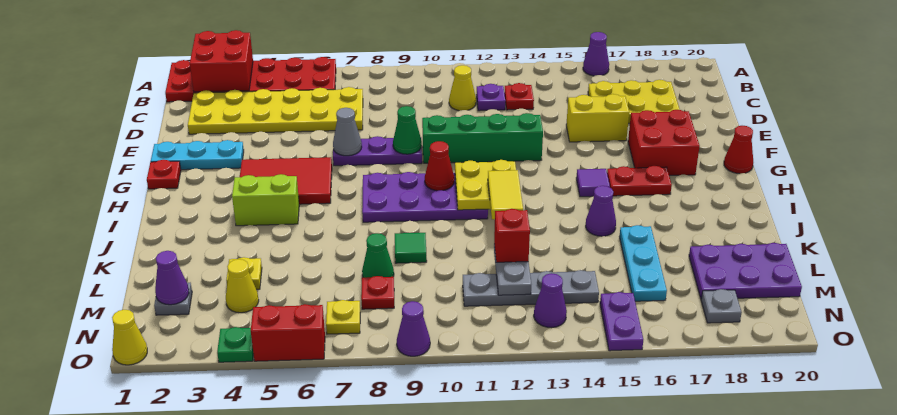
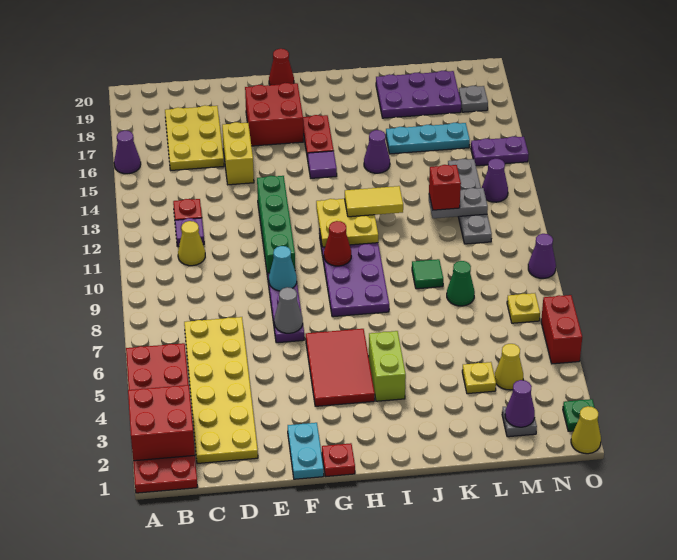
cyan plate F1:F3 level 1 -> cyan plate F1:F2 level 1
green cone F9 level 2 -> cyan cone F9 level 2
purple plate L18:M20 level 1 -> purple plate K18:M19 level 1
red plate M8 level 1 -> none
green plate O4 level 1 -> green plate O2 level 1

